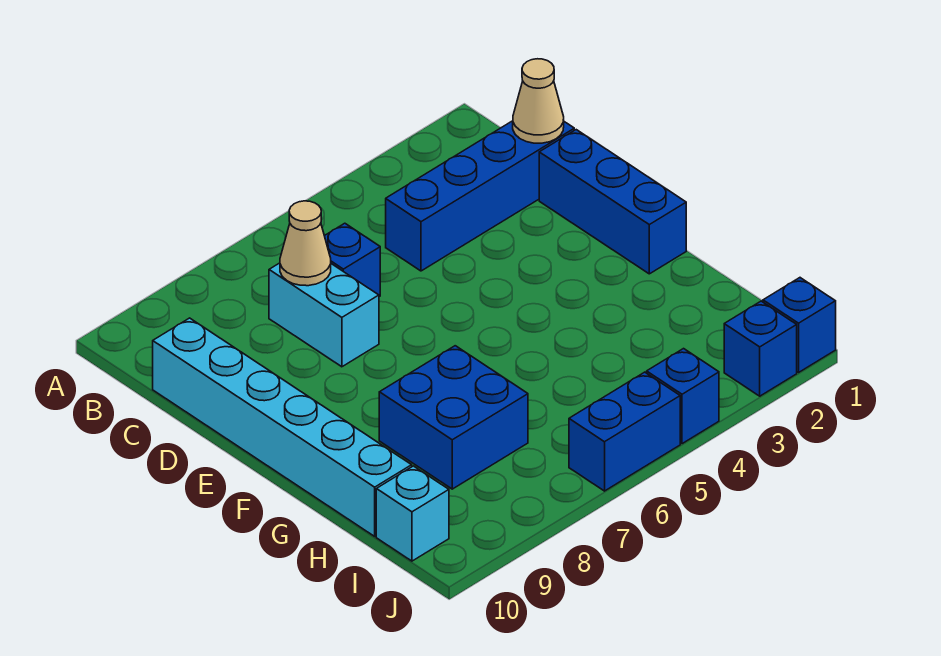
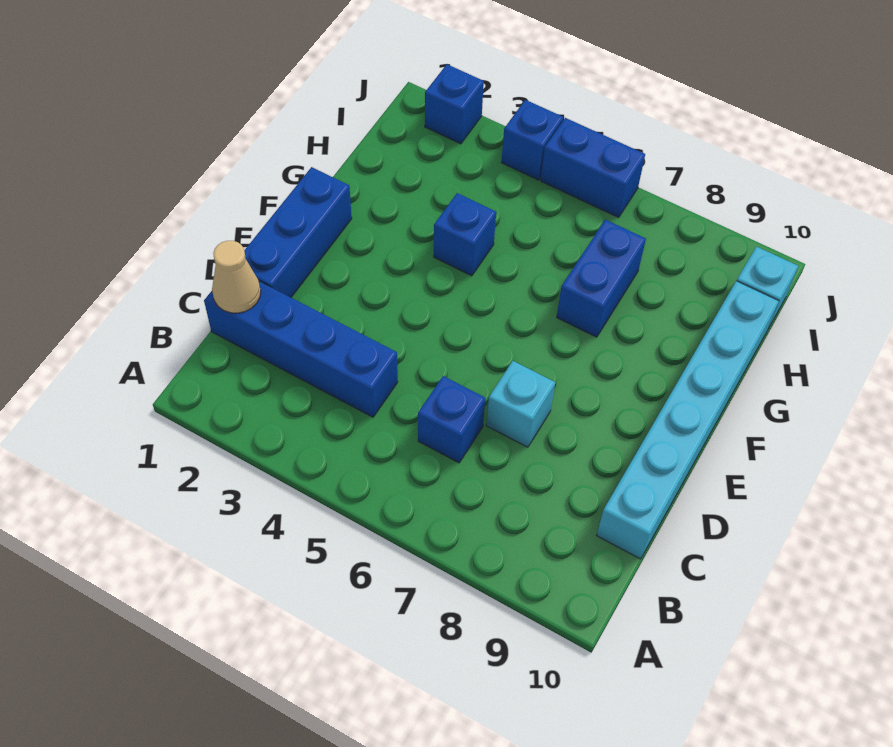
cyan brick C7:D7 level 1 -> cyan brick D7 level 1
tan cone C7 level 2 -> none
blue brick G7:H8 level 1 -> blue brick G7:H7 level 1
blue brick J1 level 1 -> blue brick G4 level 1

